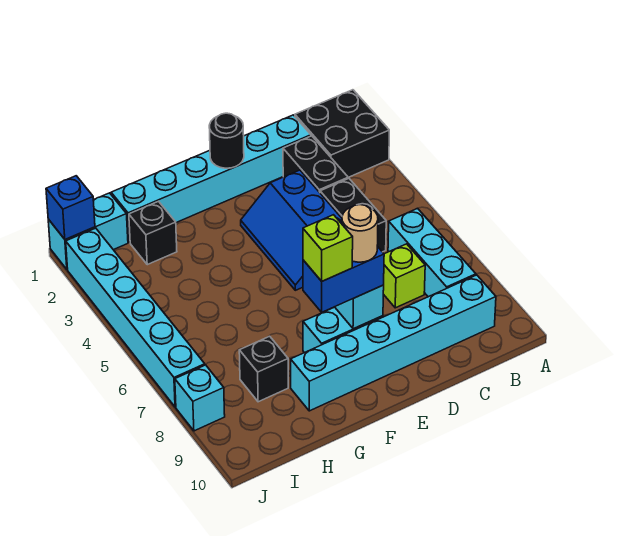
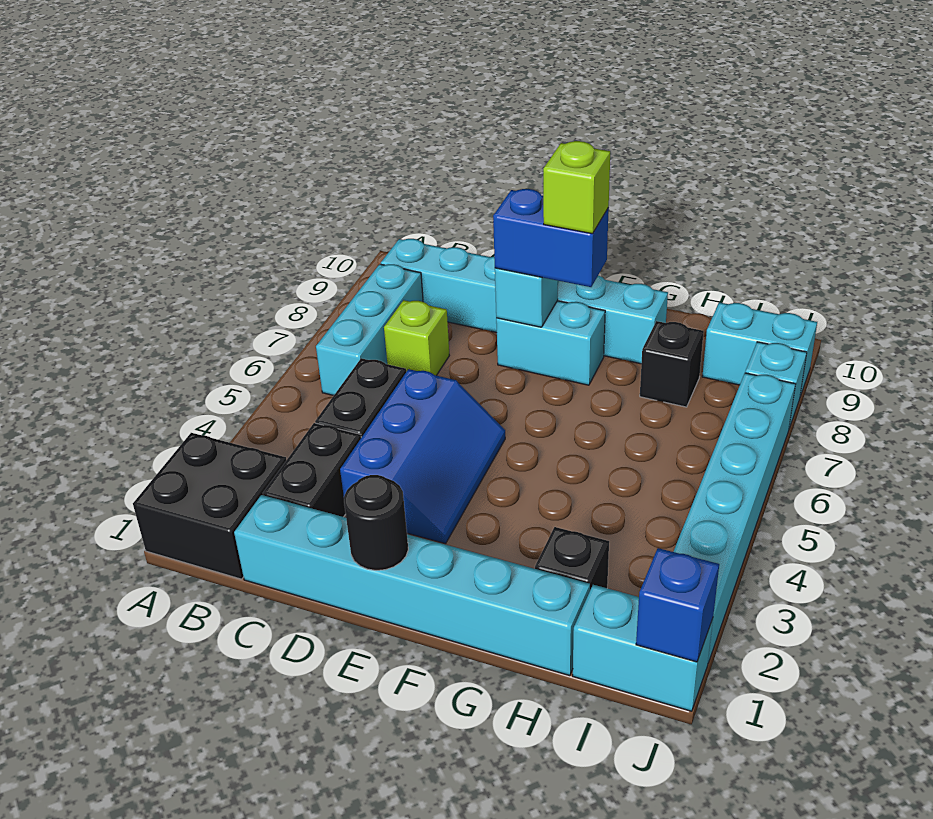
tan round brick E8 level 4 -> none
none -> cyan brick I9:J9 level 1

